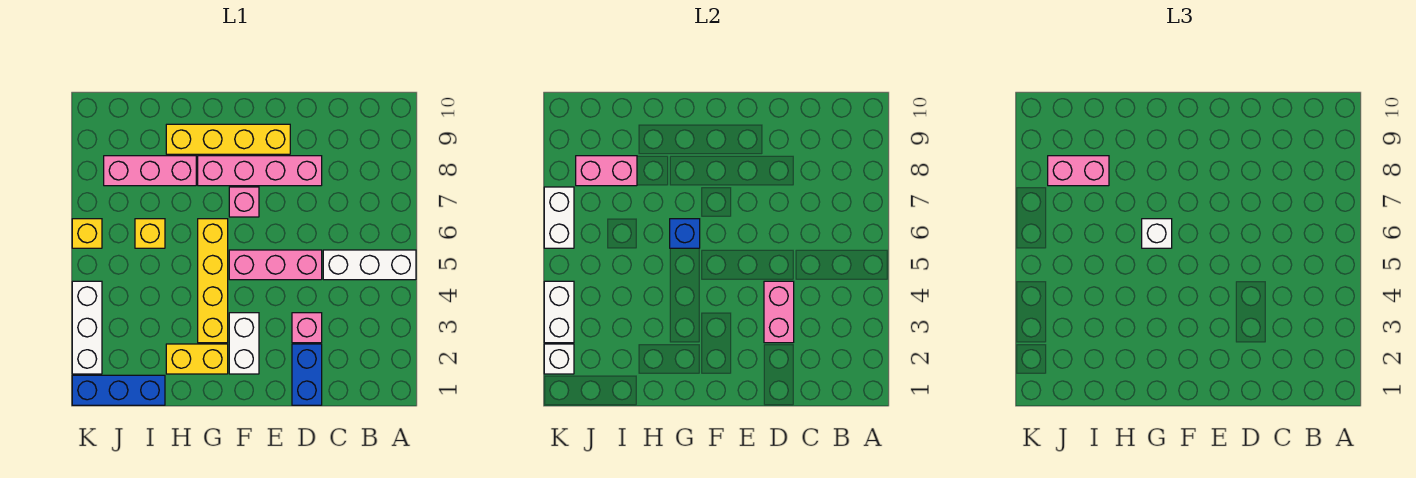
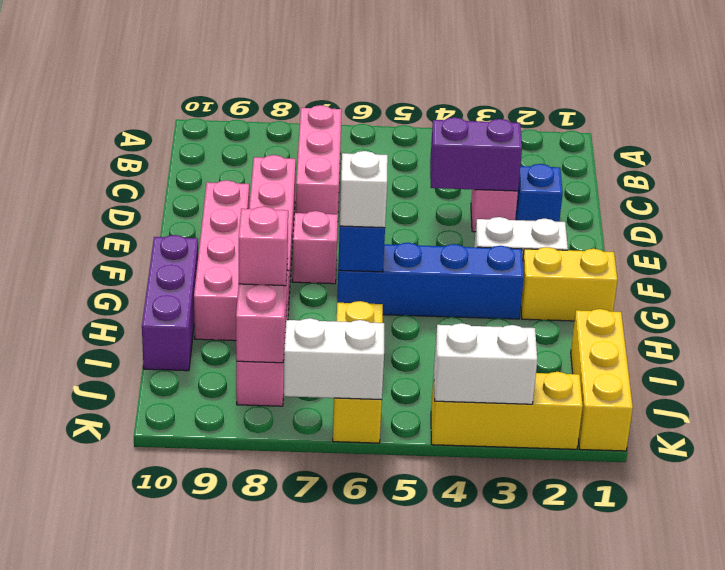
white brick A5:C5 level 1 -> none
blue brick D1:D2 level 1 -> blue brick D2 level 1
pink brick D3:D4 level 2 -> purple brick D3:D4 level 2
pink brick D5:F5 level 1 -> pink brick B7:D7 level 1
yellow brick E9:H9 level 1 -> pink brick E9:H9 level 1
yellow brick G2:H2 level 1 -> yellow brick G1:G2 level 1
yellow brick G3:G6 level 1 -> blue brick G3:G6 level 1
none -> purple brick G10:I10 level 1
blue brick I1:K1 level 1 -> yellow brick I1:K1 level 1
pink brick I8:J8 level 3 -> pink brick I8 level 3
white brick K2:K4 level 1 -> yellow brick K2:K4 level 1
white brick K2 level 2 -> none

